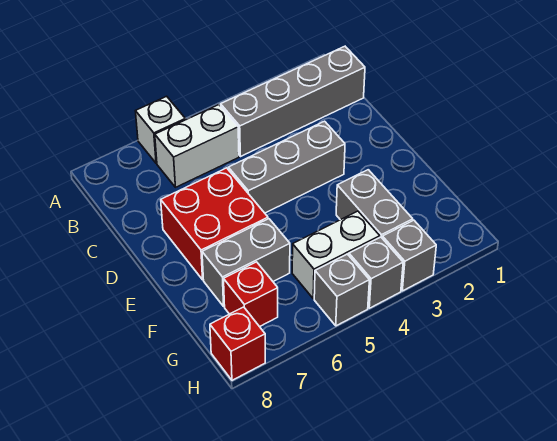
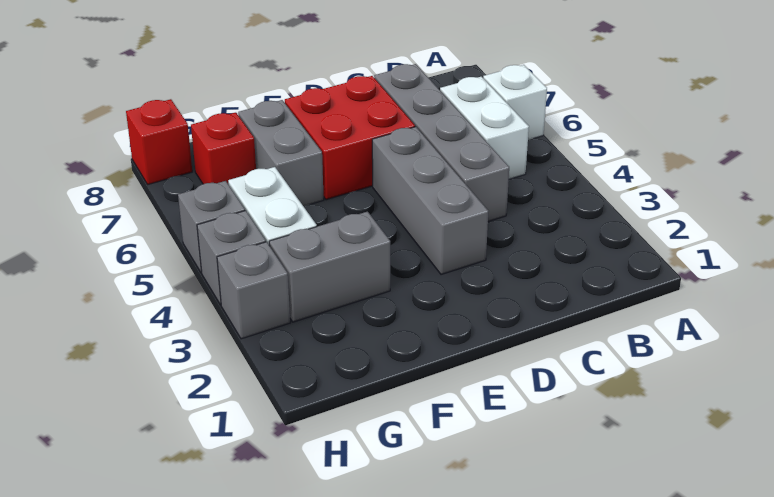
grey brick B1:B4 level 1 -> grey brick C4:C7 level 1

